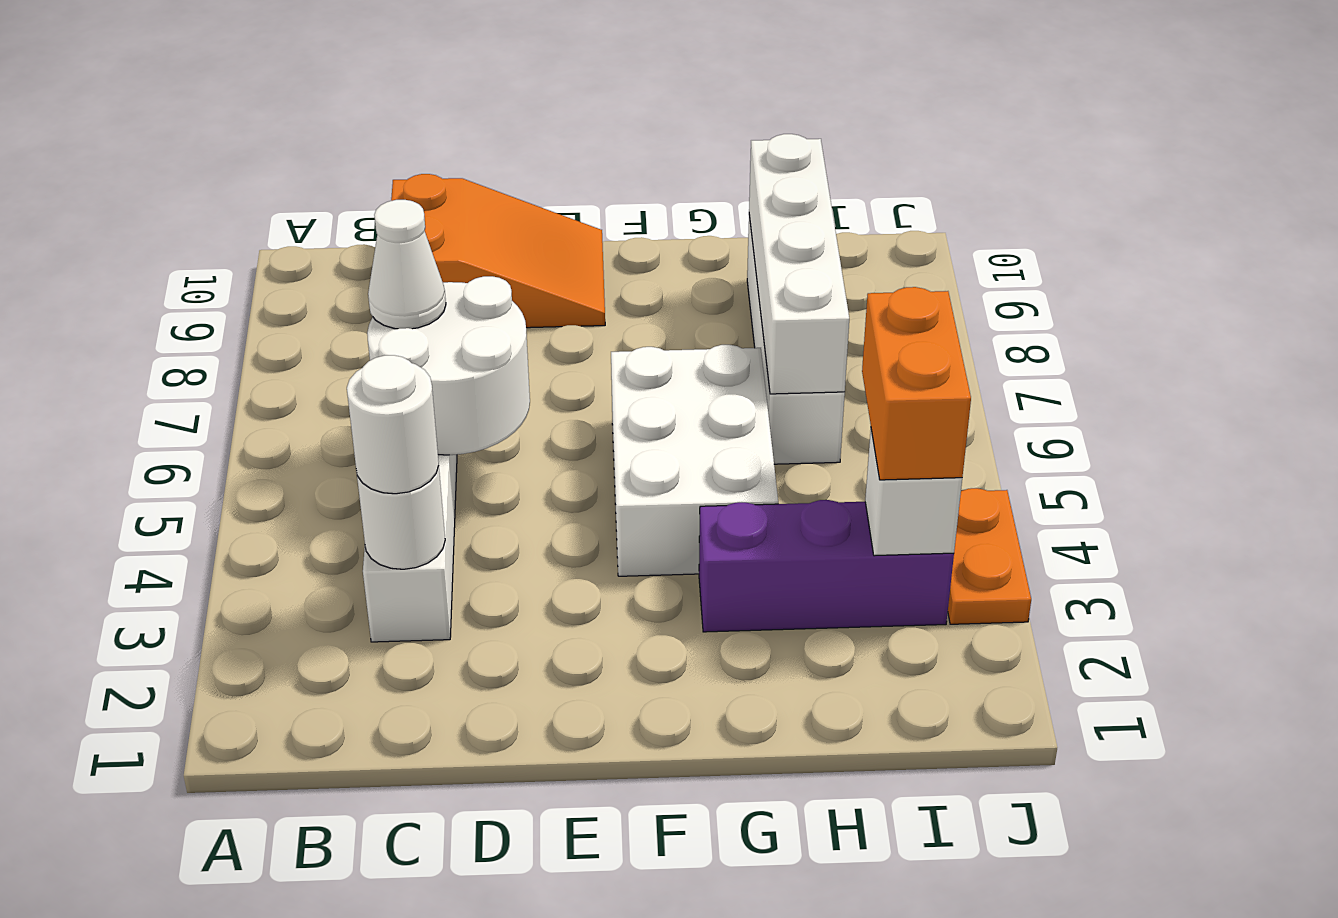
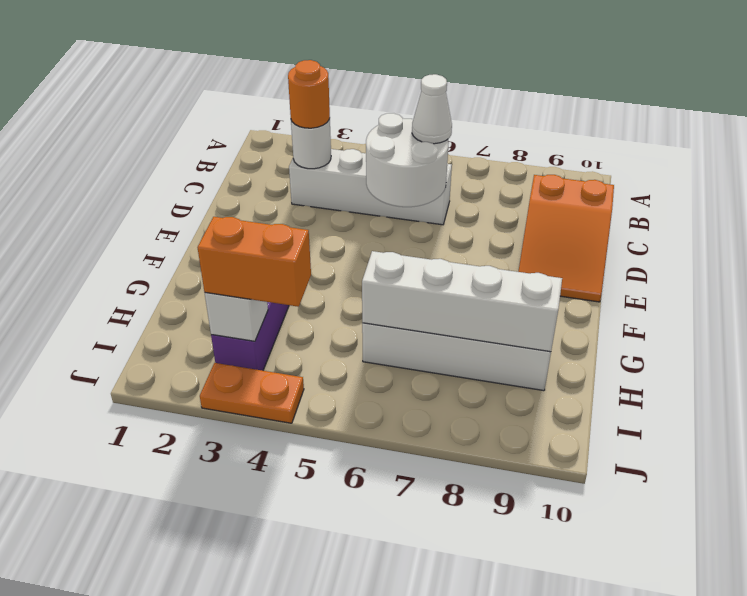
white round brick C3 level 3 -> orange round brick C3 level 3
white brick F4:G6 level 1 -> none

